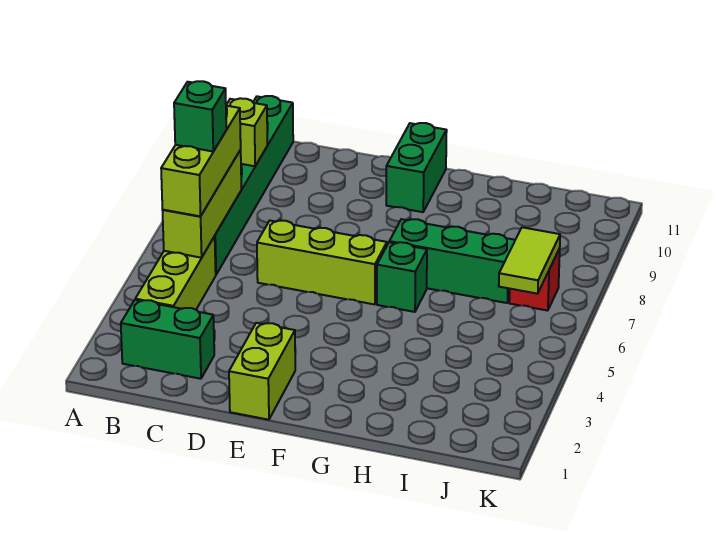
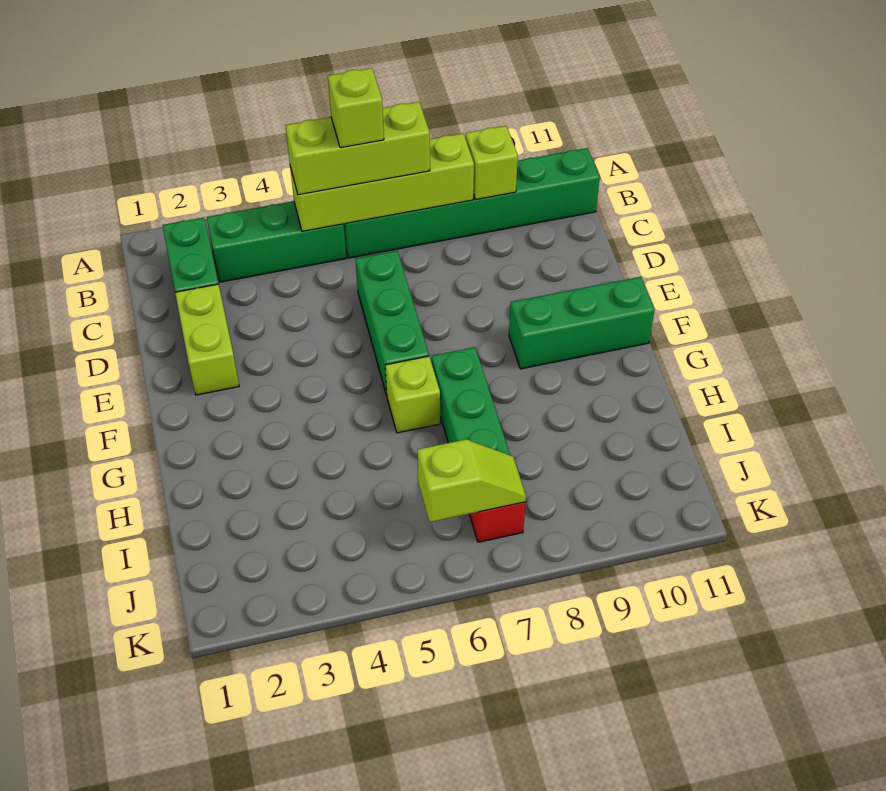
lime brick B3:B5 level 1 -> green brick B3:B5 level 1
lime brick B5:B7 level 2 -> lime brick B5:B8 level 2
green brick B6 level 4 -> lime brick B6 level 4
lime brick D6:F6 level 1 -> green brick D6:F6 level 1
lime brick E1:E2 level 1 -> lime brick D2:E2 level 1
green brick F10:F11 level 1 -> green brick F9:F11 level 1
green brick G6 level 1 -> lime brick G6 level 1
lime tile J6:J7 level 2 -> lime slope J6:J7 level 2 top 6

